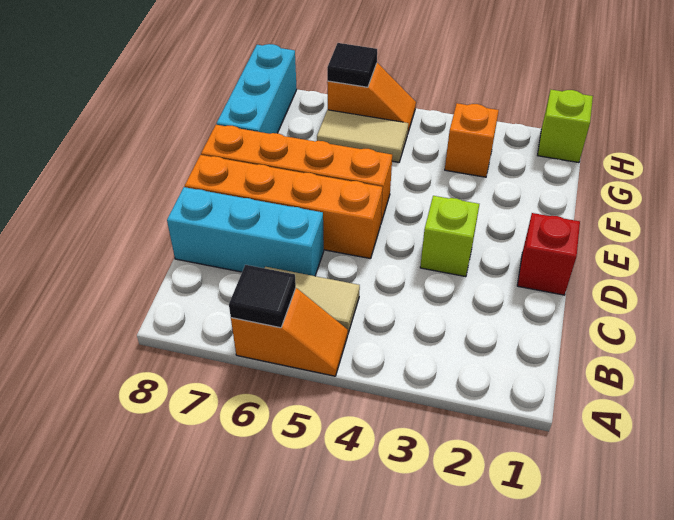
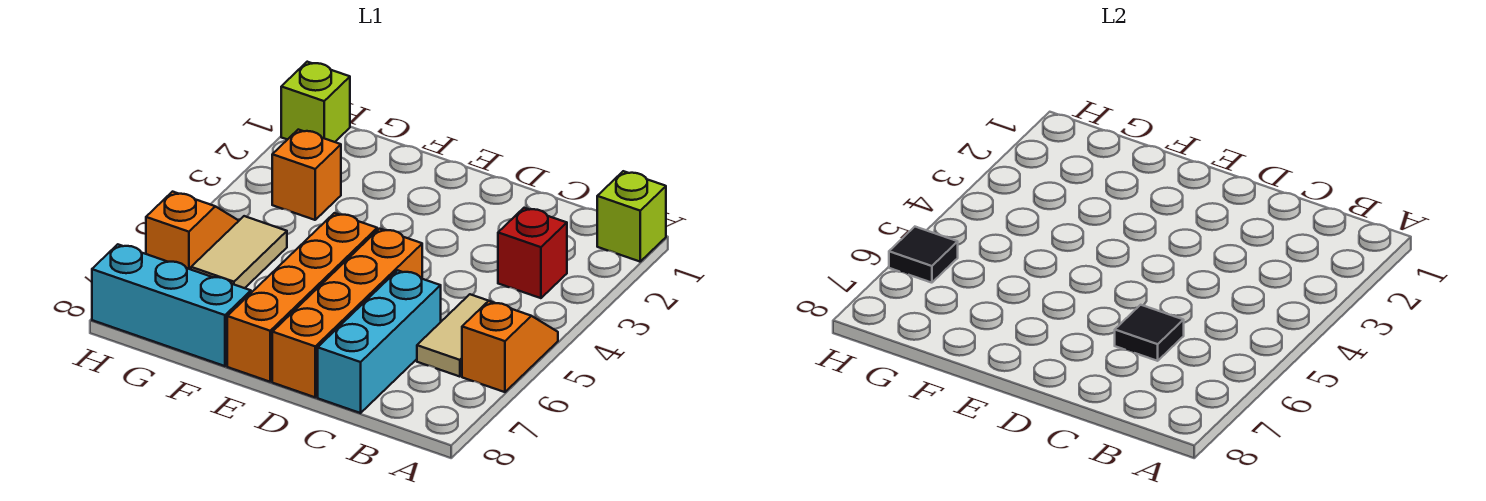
black tile A6 level 2 -> black tile C6 level 2
red brick D1 level 1 -> red brick B3 level 1
lime brick D3 level 1 -> lime brick A1 level 1

